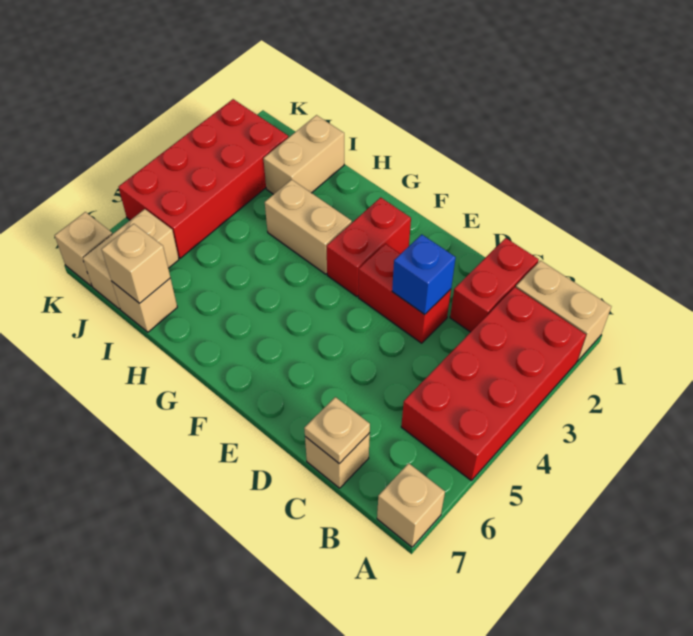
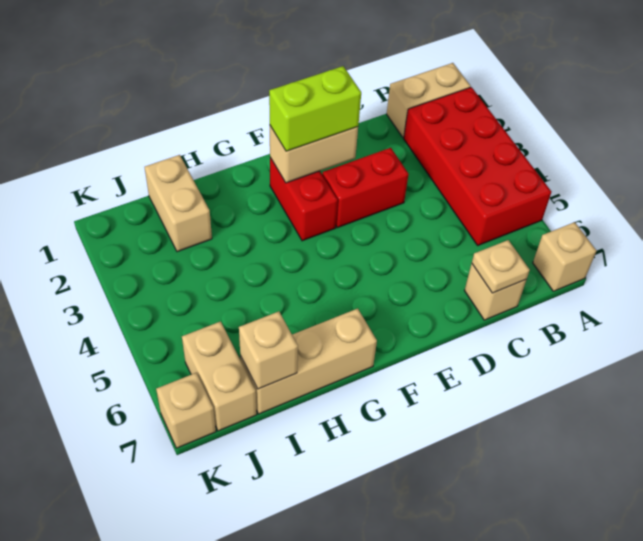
red brick C1:C2 level 1 -> none
blue brick D3 level 2 -> none
none -> lime brick E2:F2 level 3
tan brick G3:H3 level 1 -> tan brick E2:F2 level 2
tan brick I7 level 1 -> tan brick G7:I7 level 1
red brick J2:K5 level 1 -> none

